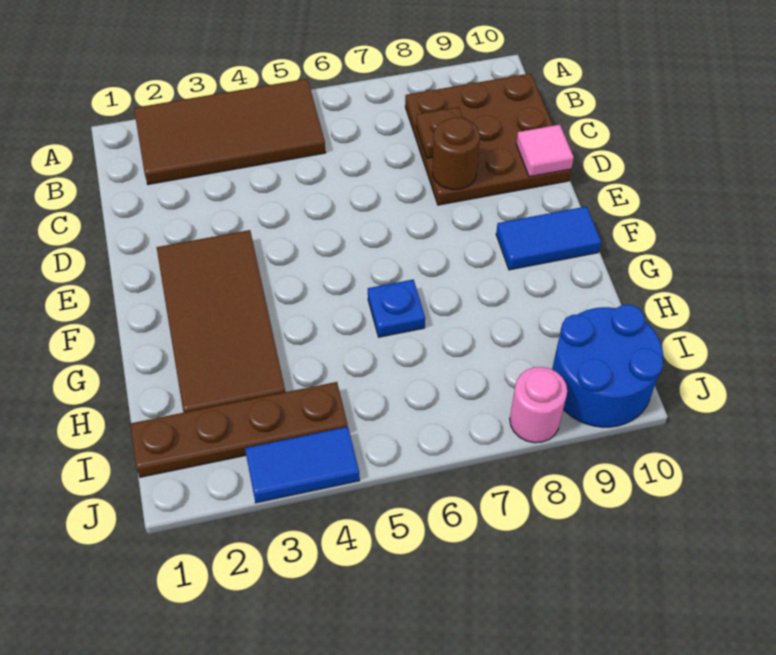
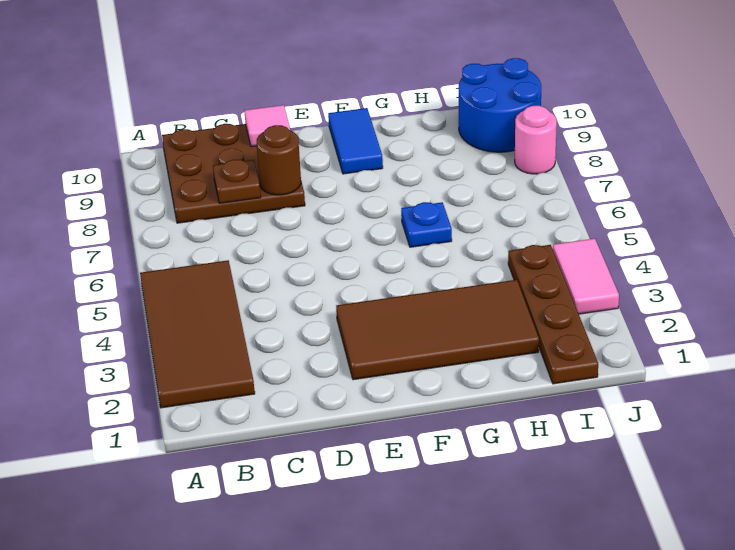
blue tile J3:J4 level 1 -> pink tile J3:J4 level 1

